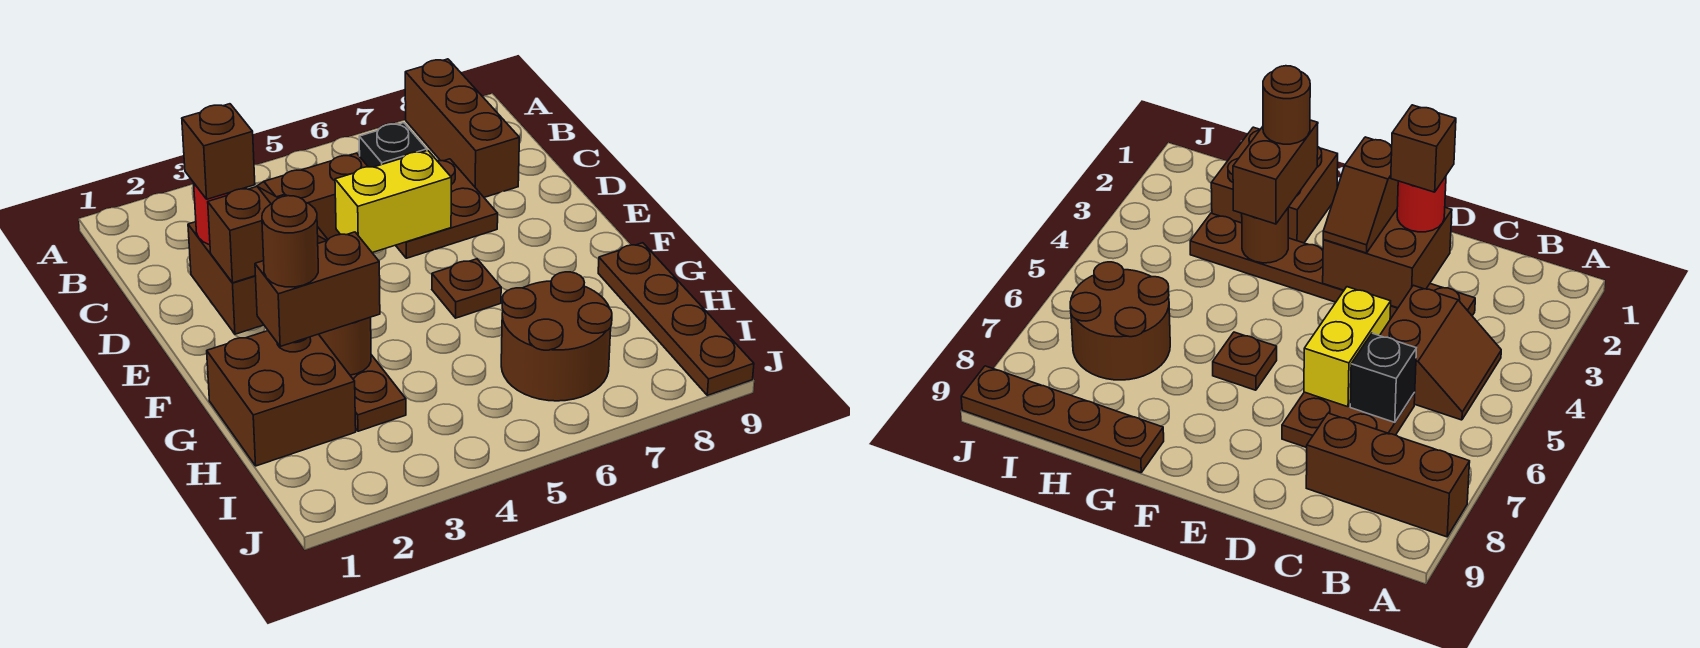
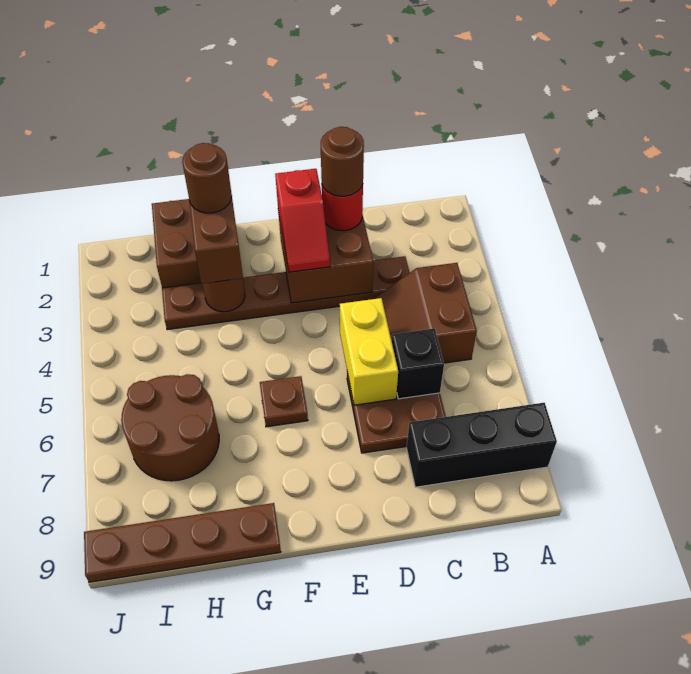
brown brick A8:C8 level 1 -> black brick A8:C8 level 1
brown slope B4:C5 level 1 top C -> brown slope B4:C5 level 1 top B
brown brick D2 level 4 -> brown round brick D2 level 4
brown slope E2:E3 level 3 top 2 -> red slope E2:E3 level 3 top 2

